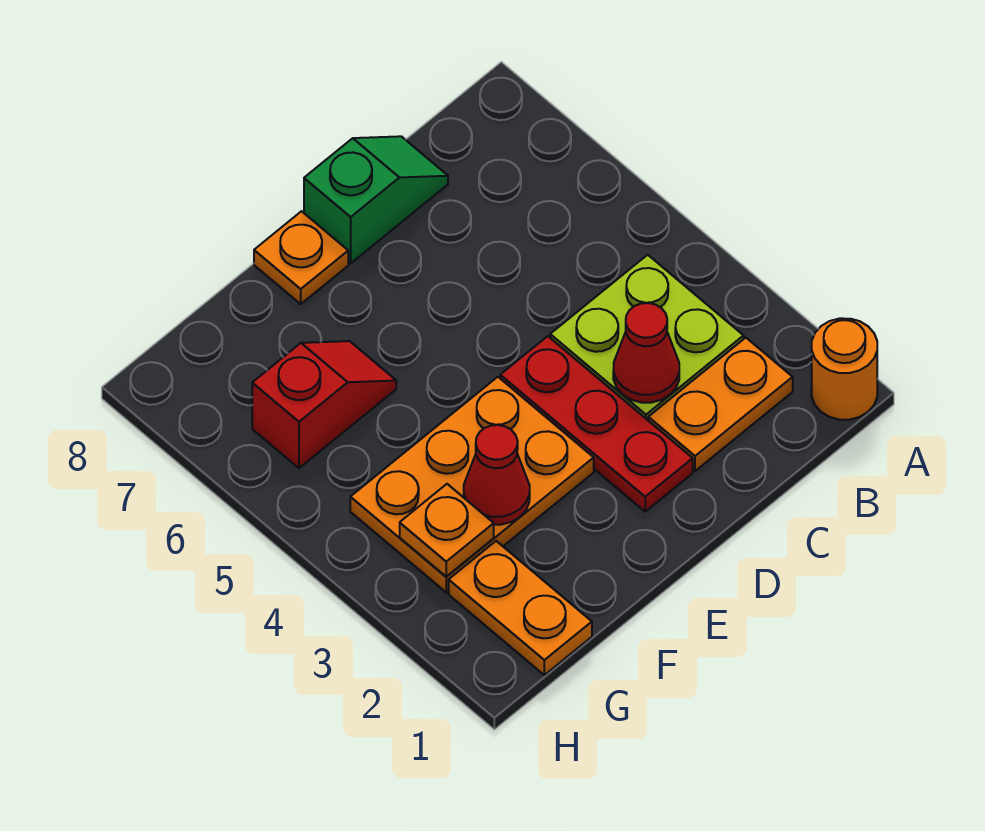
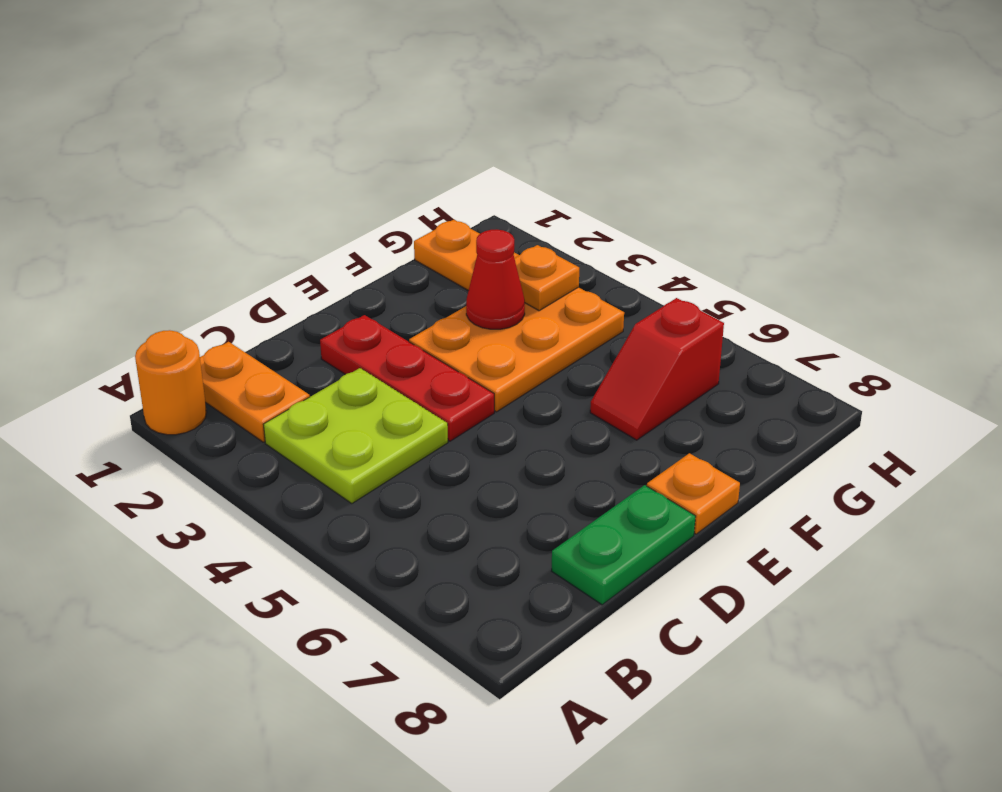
orange plate B2:C2 level 1 -> orange plate B1:B2 level 1
red cone C3 level 2 -> none
green slope C8:D8 level 1 top D -> green plate C8:D8 level 1

